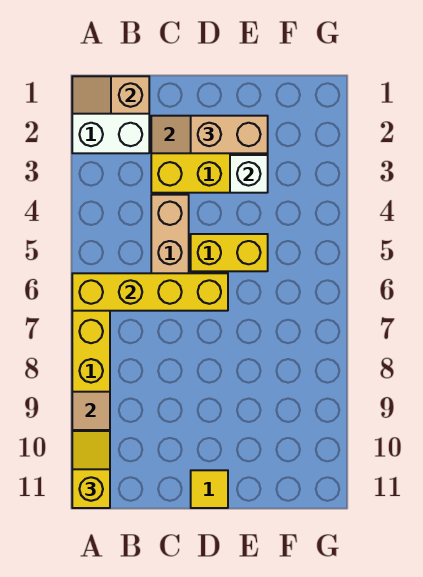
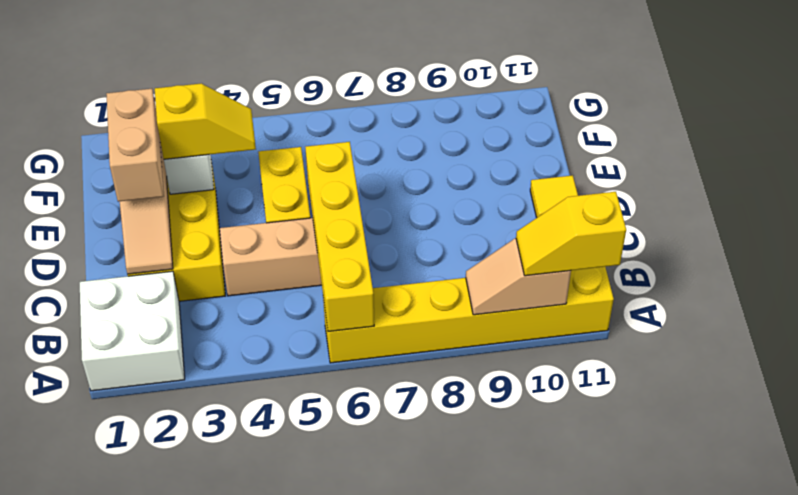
tan slope A1:B1 level 2 top B -> none
none -> yellow slope E3:E4 level 3 top 3

